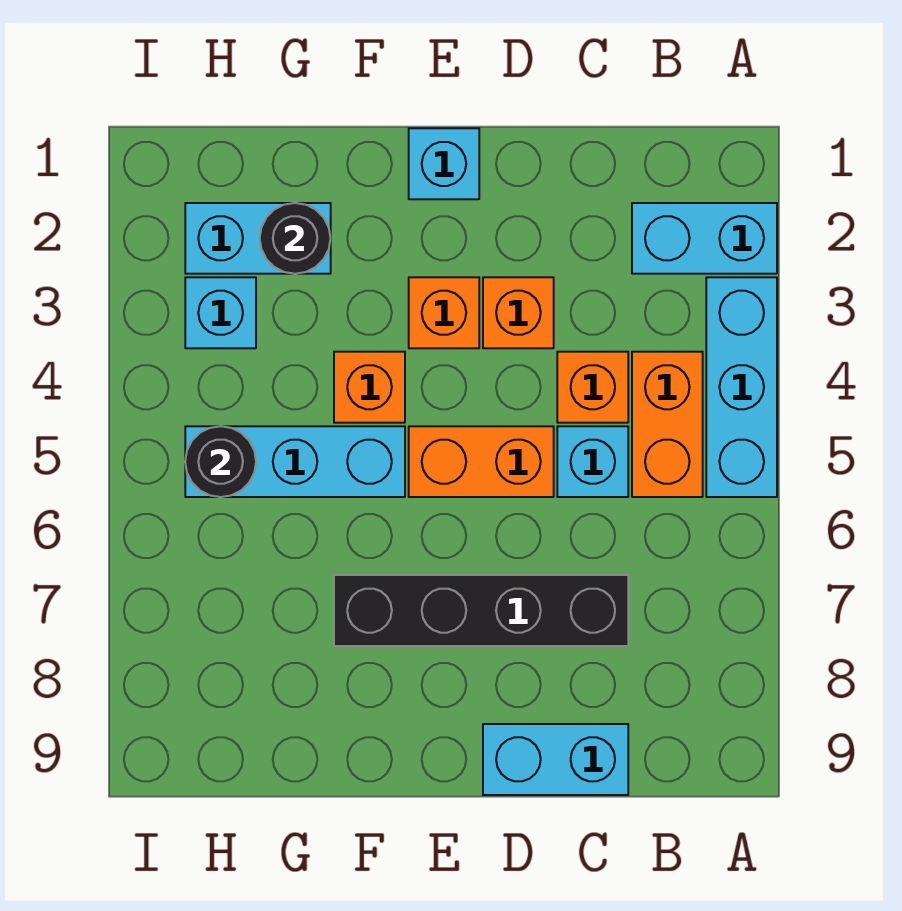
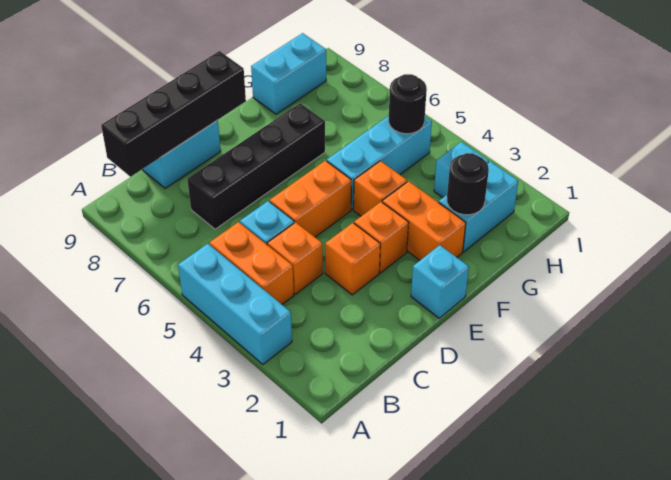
cyan brick A2:B2 level 1 -> cyan brick G9:H9 level 1
none -> black brick B9:E9 level 2
none -> orange brick F2:F3 level 1

